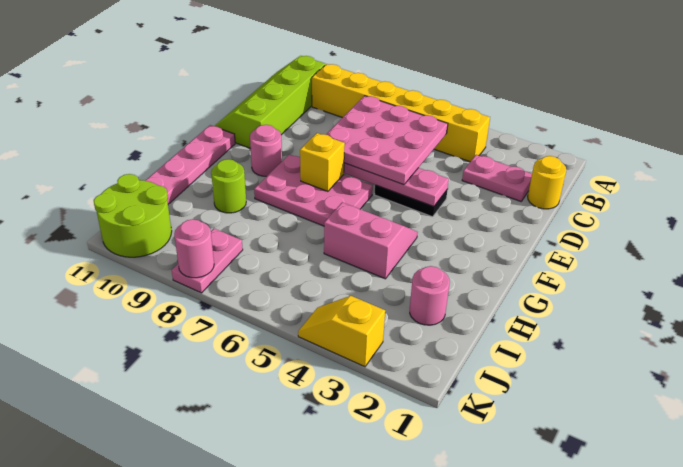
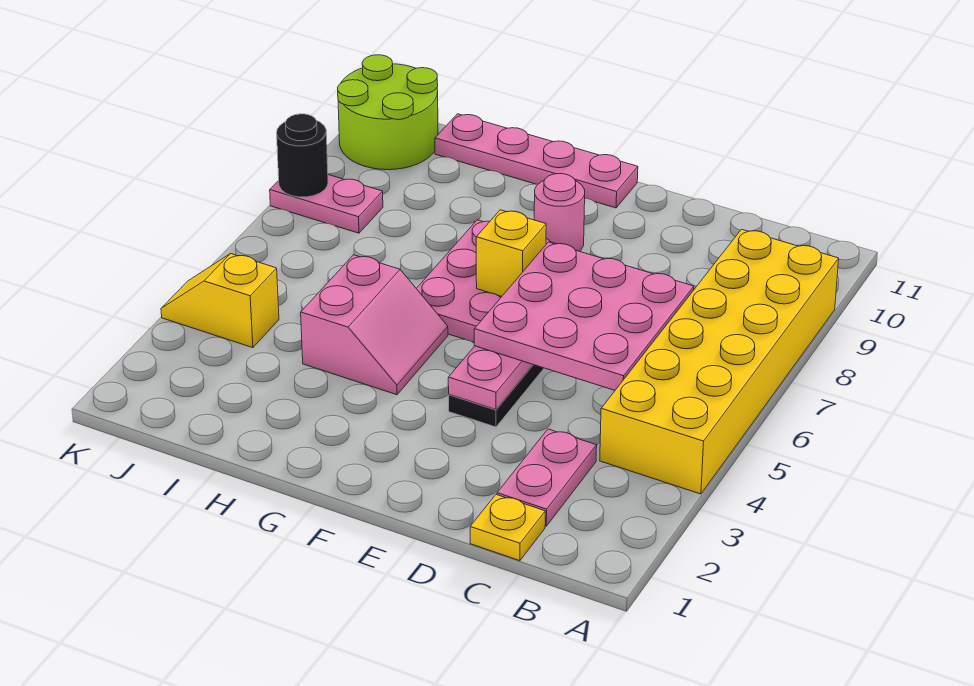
yellow brick B4:B9 level 1 -> yellow brick A4:B9 level 1
lime slope B10:E11 level 1 top 10 -> none
yellow round brick C1 level 1 -> yellow plate C1 level 1
lime round brick H9 level 1 -> none
pink round brick I2 level 1 -> none
yellow slope K3:K4 level 1 top 3 -> yellow slope J4:K4 level 1 top J
pink round brick K8 level 2 -> black round brick K8 level 2

